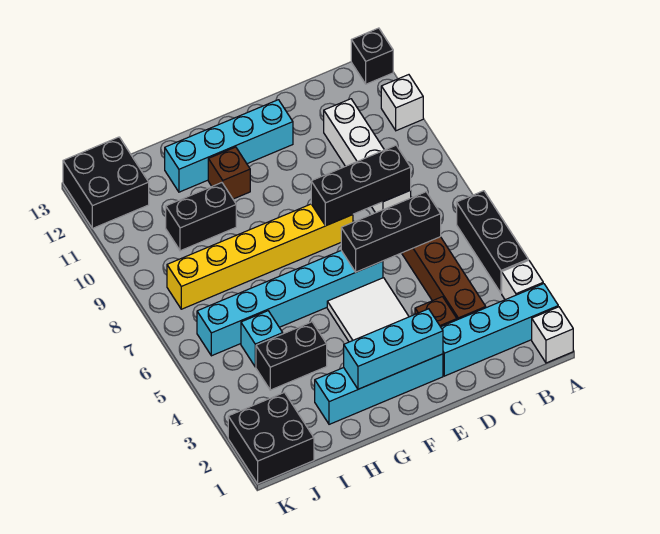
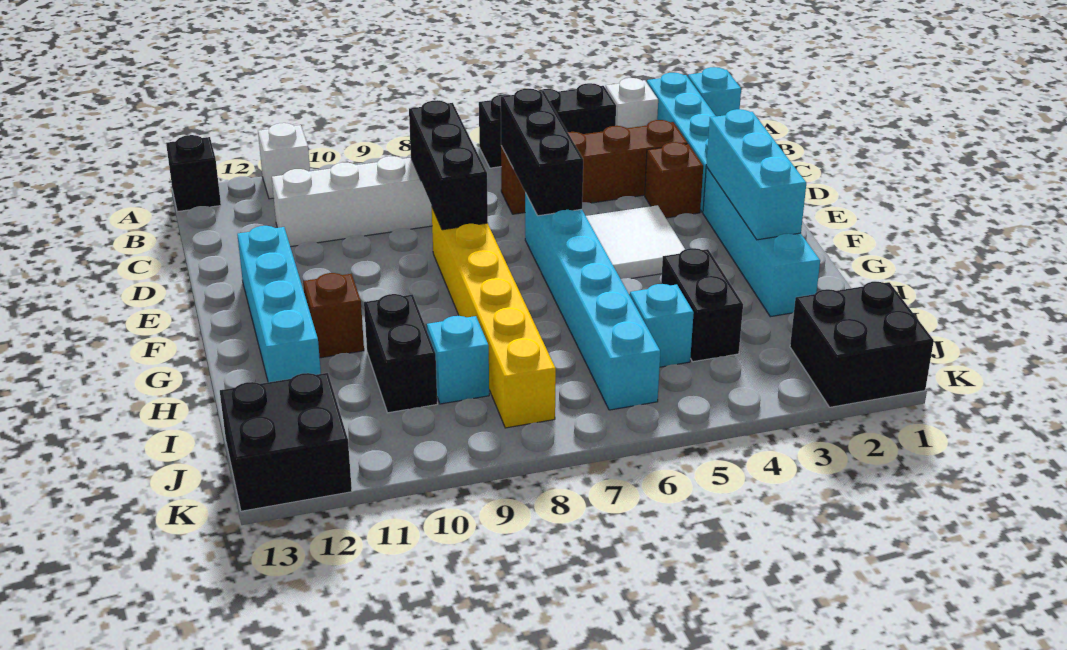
white brick A1 level 1 -> cyan brick A1 level 1
none -> cyan brick I9 level 1

